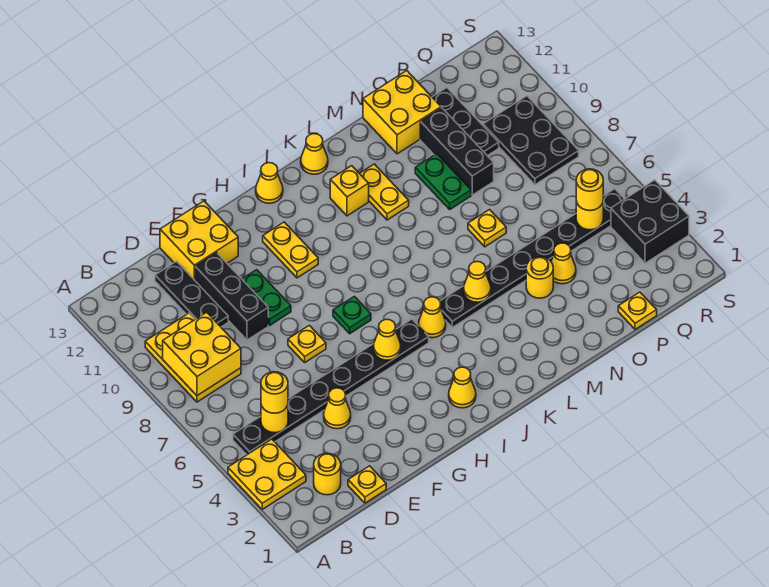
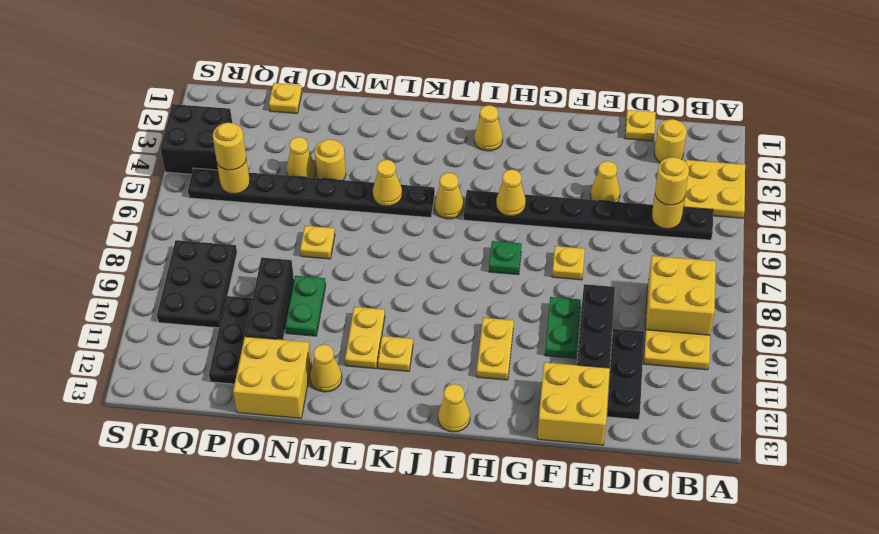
yellow brick K11 level 1 -> yellow plate K11 level 1
yellow cone K13 level 1 -> yellow cone M12 level 1

